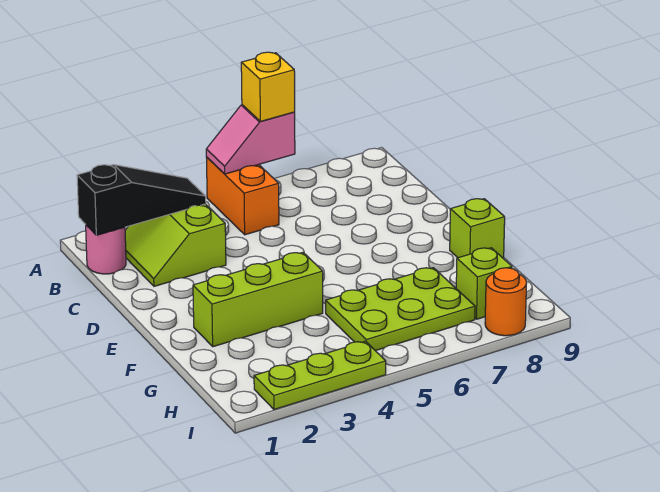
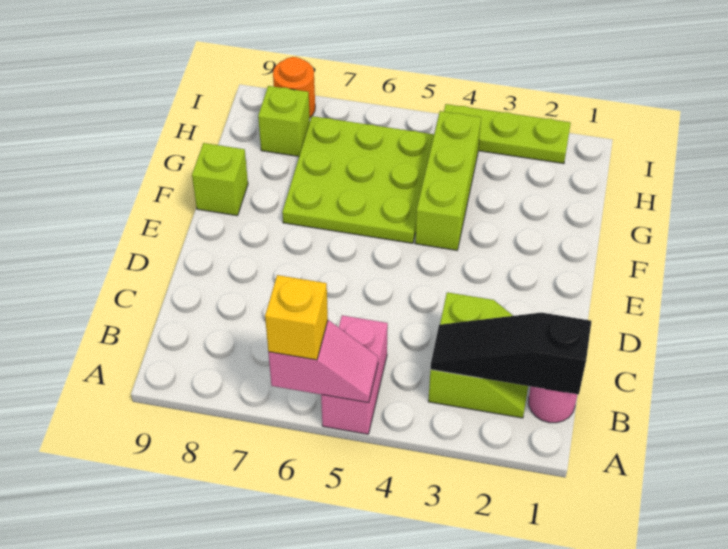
orange brick A5:B5 level 1 -> pink brick A5:B5 level 1
lime brick F2:F4 level 1 -> lime brick F4:H4 level 1
lime plate G5:H7 level 1 -> lime plate F5:H7 level 1

